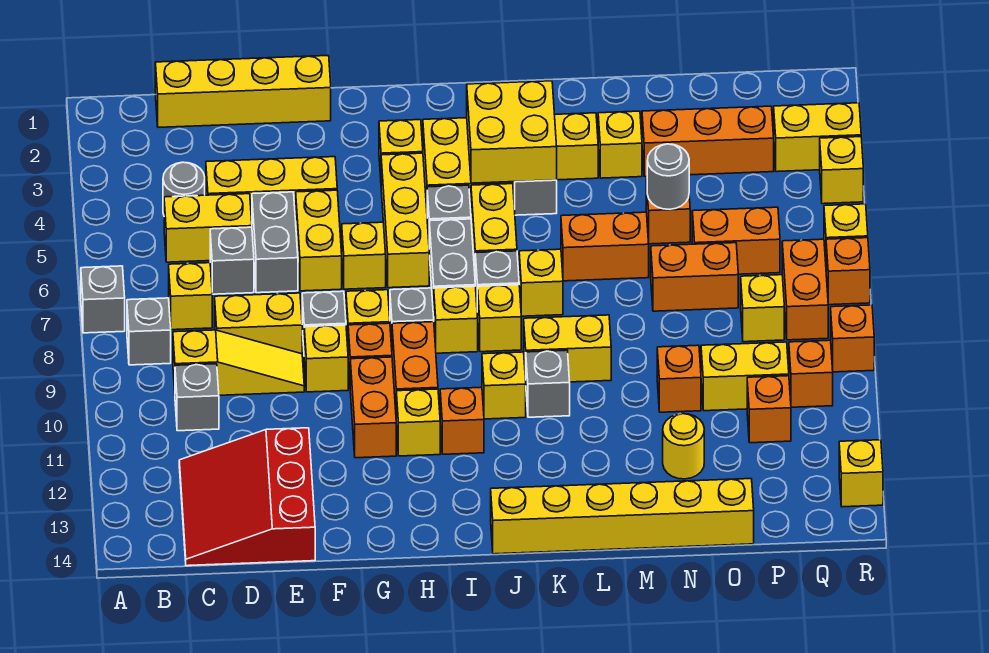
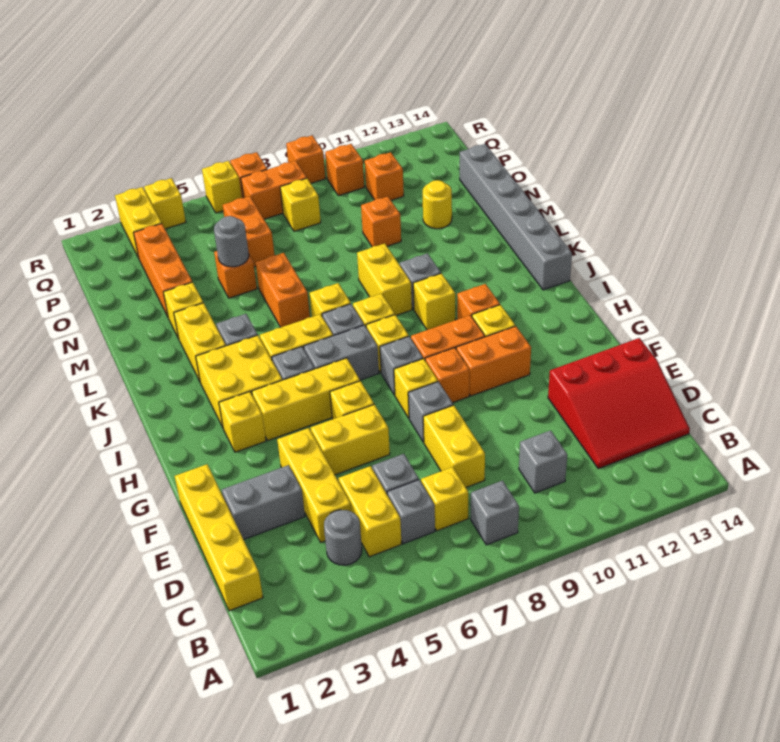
grey brick A7 level 1 -> grey brick C6 level 1
yellow slope C9:E9 level 1 top C -> none
grey brick E5:E6 level 1 -> grey brick E2:E3 level 1
yellow brick F9 level 1 -> none
yellow brick J3:K4 level 2 -> none
yellow brick J14:O14 level 1 -> grey brick J14:O14 level 1
orange brick N7:O7 level 1 -> none
yellow brick O10:P10 level 1 -> none
yellow brick R13 level 1 -> none

